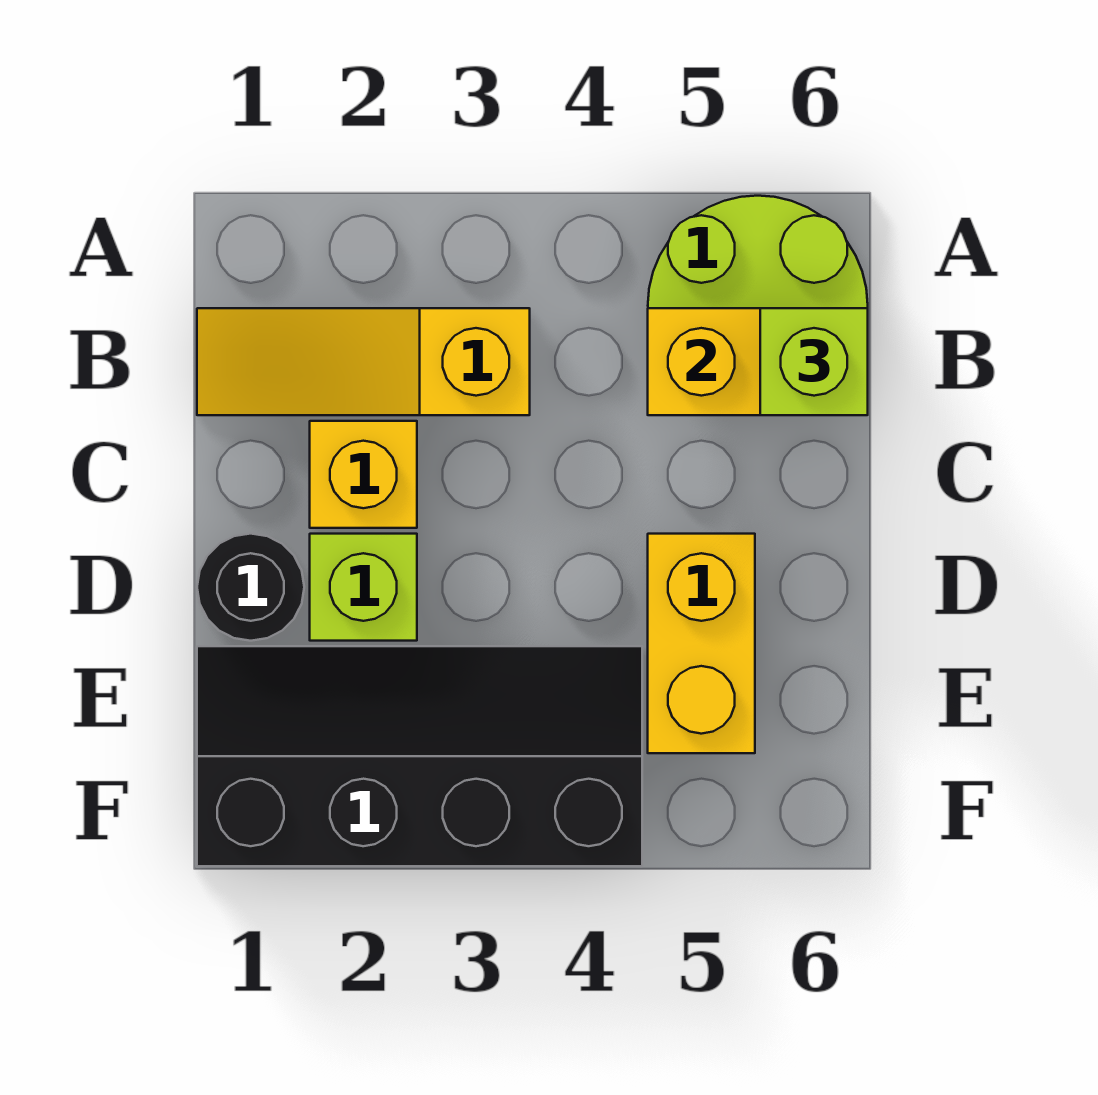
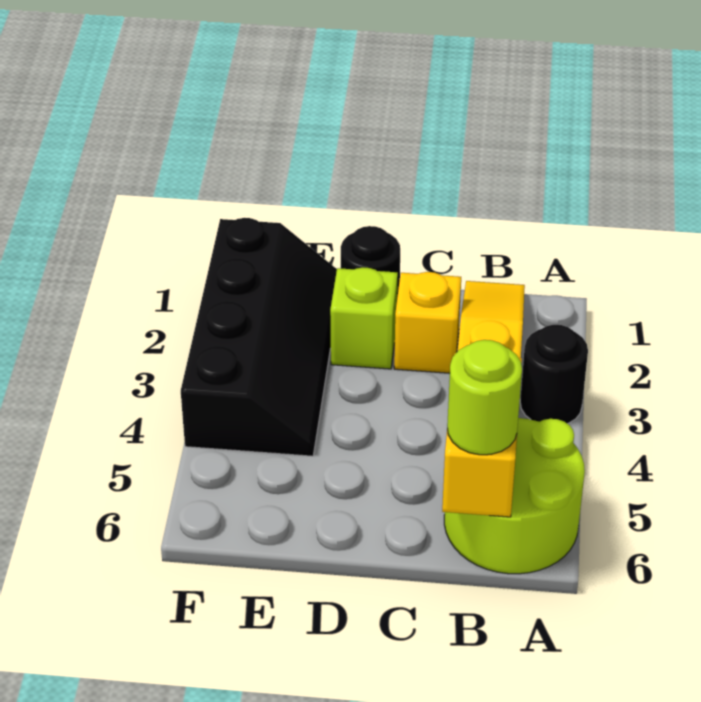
none -> black round brick A3 level 1
lime brick B6 level 3 -> lime round brick B6 level 3
yellow brick D5:E5 level 1 -> none

